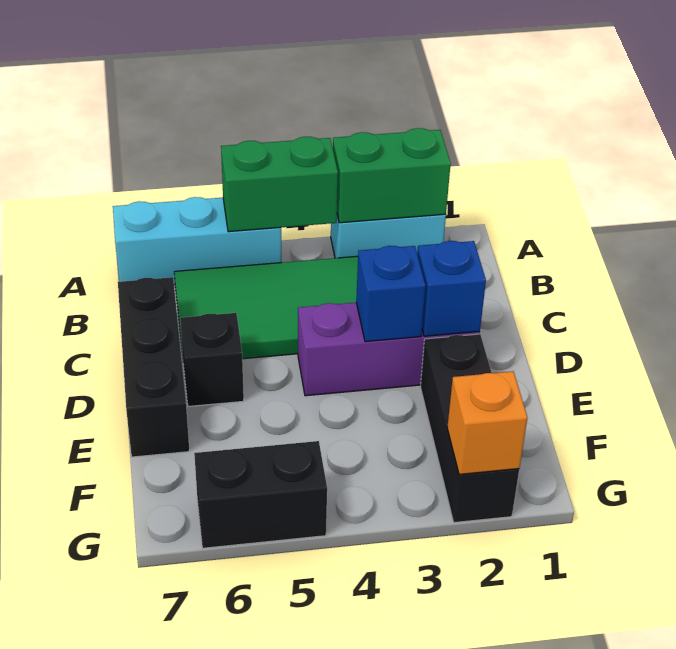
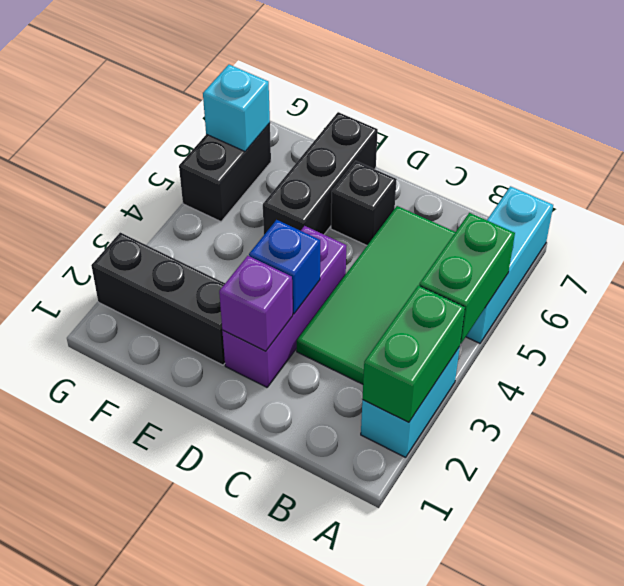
black brick C7:E7 level 1 -> black brick E5:E7 level 1
blue brick D2 level 2 -> purple brick D2 level 2
orange brick G2 level 2 -> none
none -> cyan brick G6 level 2

